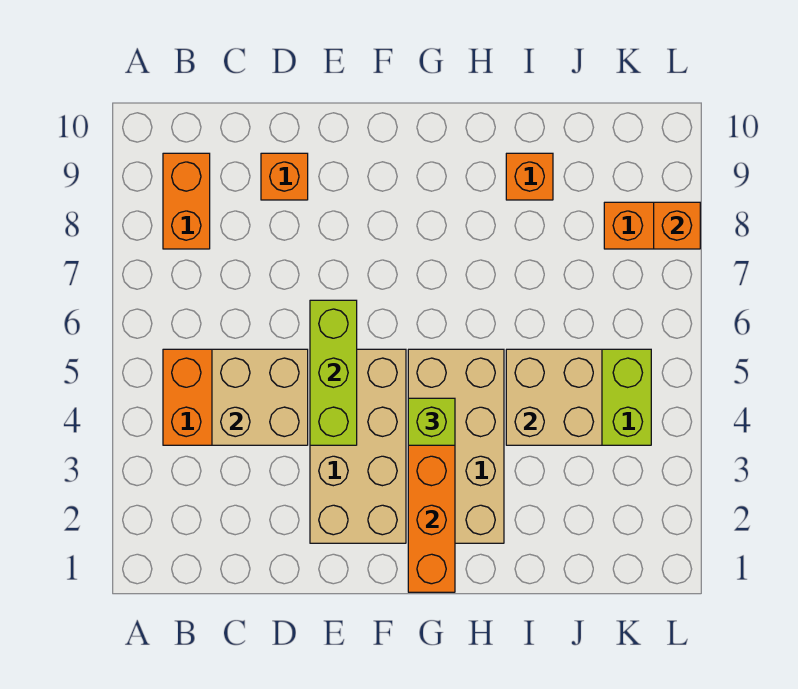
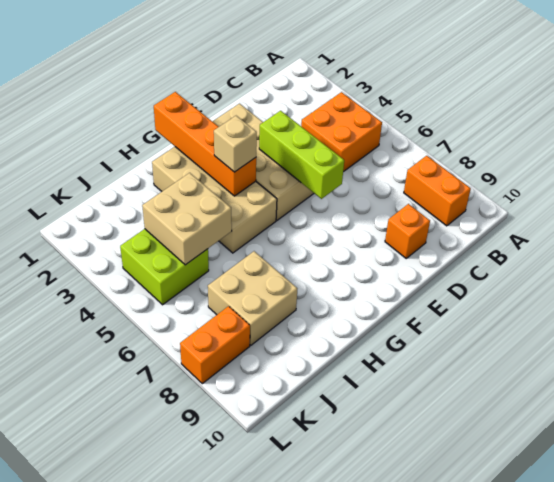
tan brick C4:D5 level 2 -> tan brick I7:J8 level 1
lime brick G4 level 3 -> tan brick G4 level 3
orange brick I9 level 1 -> none
orange brick L8 level 2 -> none

